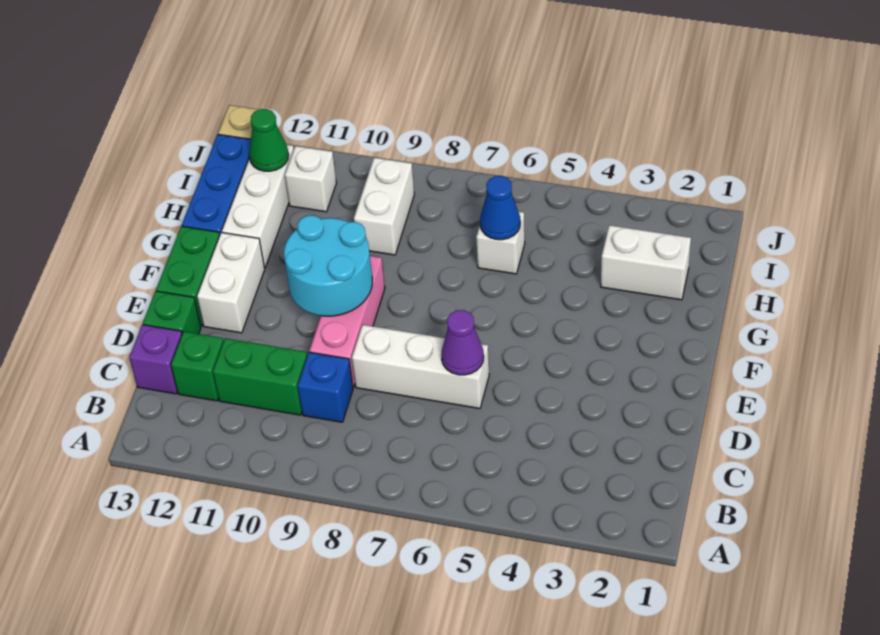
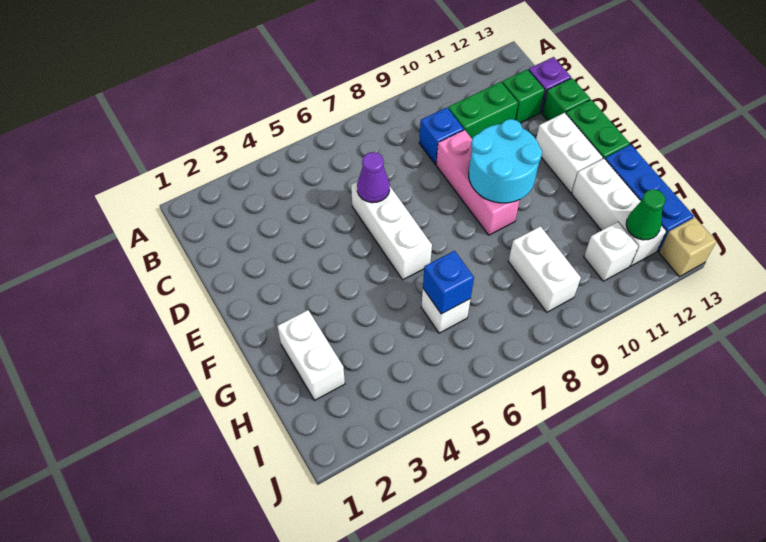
white brick D6:D8 level 1 -> white brick D6:F6 level 1
white brick H2:H3 level 1 -> white brick G2:H2 level 1
blue cone H6 level 2 -> blue brick H6 level 2

